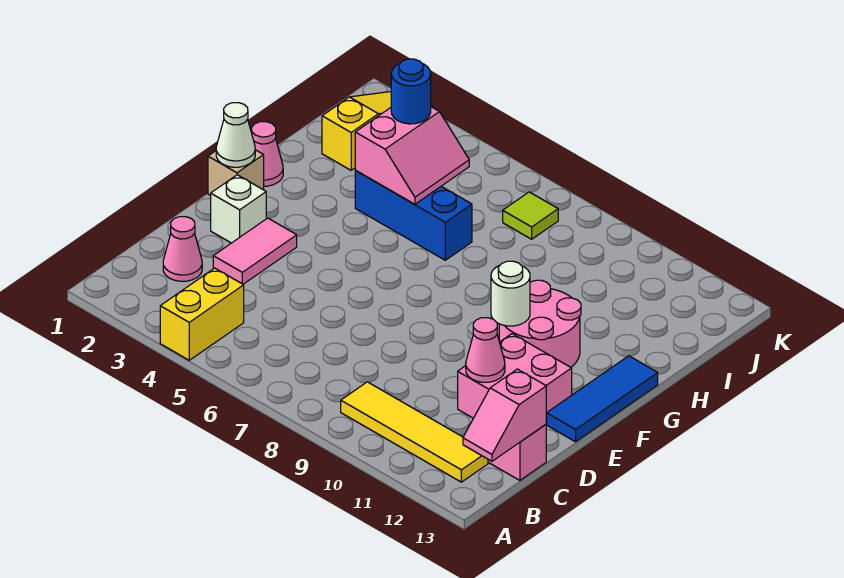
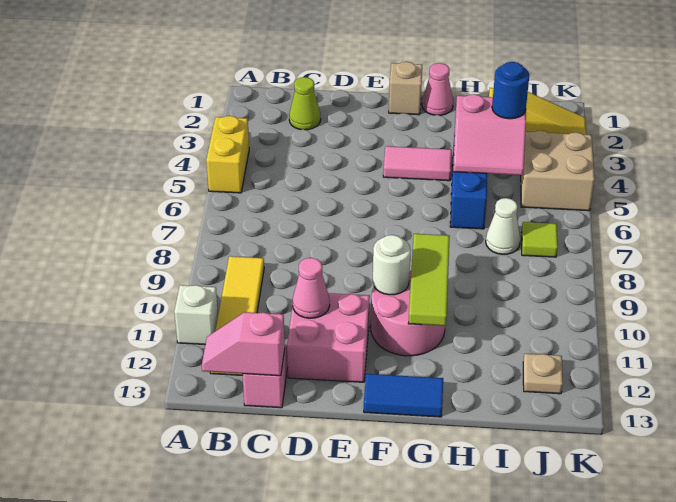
yellow brick A4:B4 level 1 -> yellow brick A4:A5 level 1
pink cone C2 level 1 -> lime cone C2 level 1
pink tile D3:E3 level 1 -> pink tile F4:G4 level 1
white brick E2 level 1 -> white brick A11 level 1
blue tile E13:G13 level 1 -> blue tile F13:G13 level 1
white cone F1 level 2 -> white cone I7 level 1
none -> lime tile G9:G11 level 2
none -> tan brick J4:K5 level 1
none -> tan plate J12 level 1

